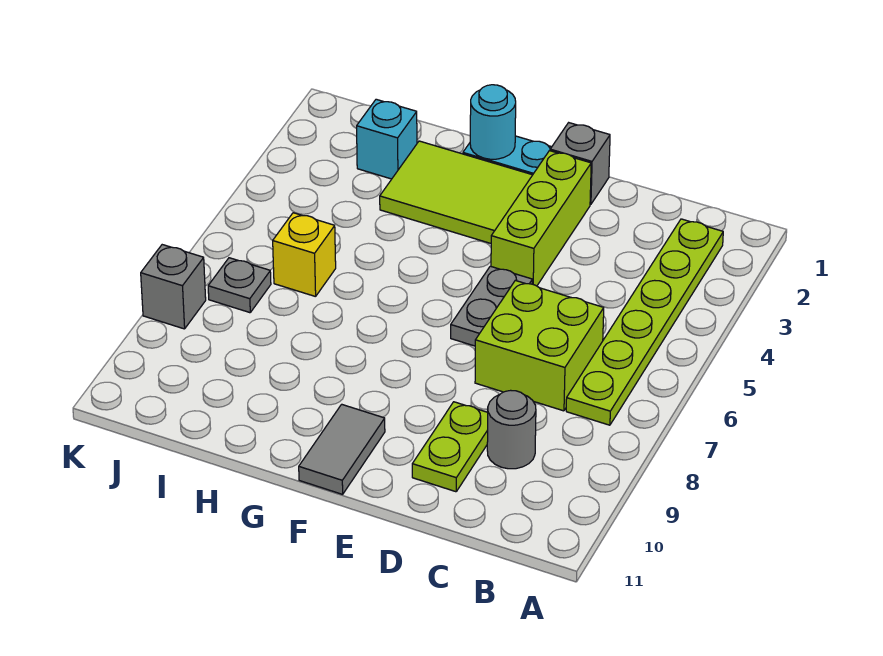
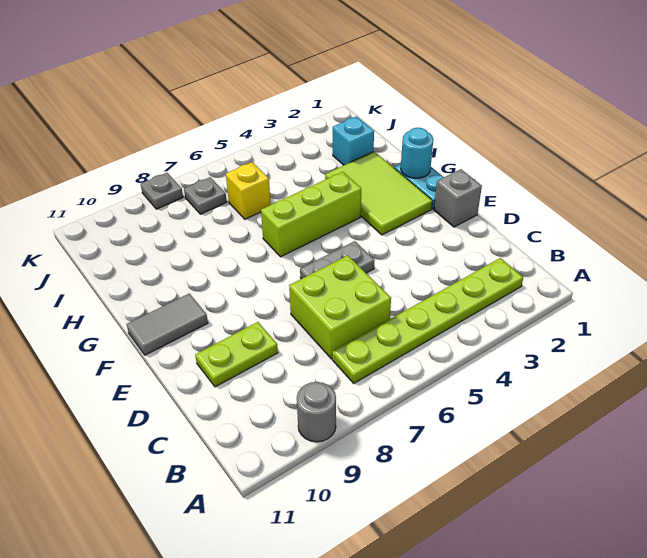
grey round brick C9 level 1 -> grey round brick A9 level 1
lime brick E2:E4 level 1 -> lime brick G4:G6 level 1
grey brick K8 level 1 -> grey plate K8 level 1

